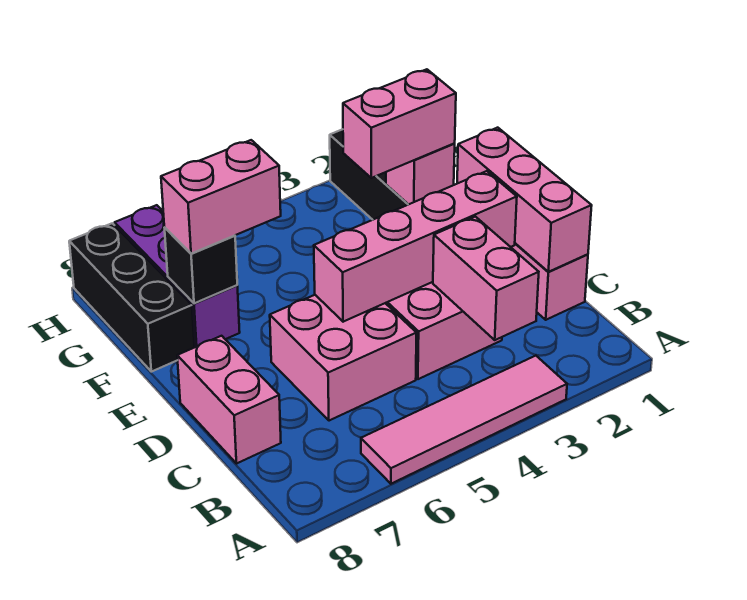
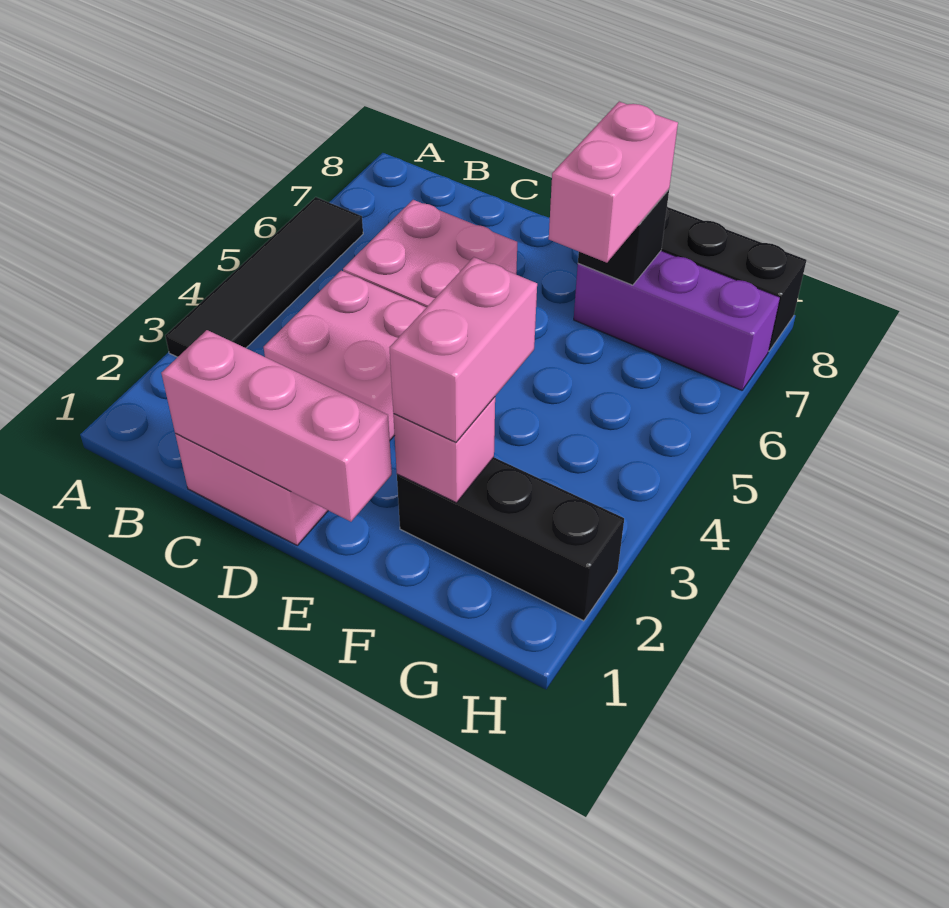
pink tile A3:A6 level 1 -> black tile A3:A6 level 1
pink brick B3:C3 level 2 -> none
pink brick C8:D8 level 1 -> none
pink brick D2:D5 level 2 -> none

